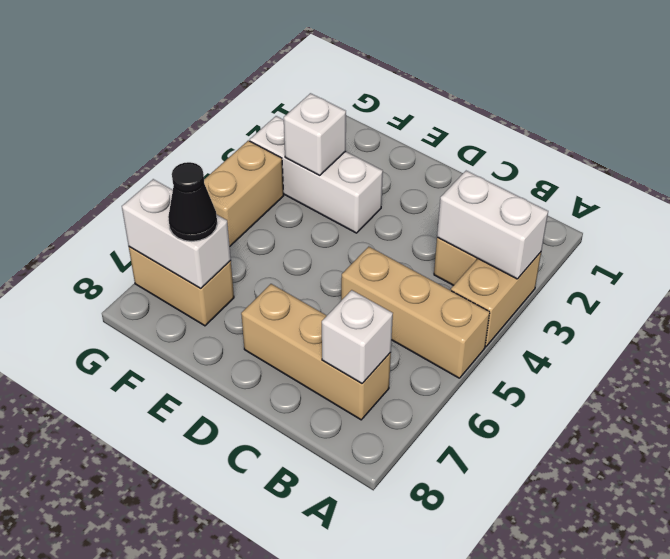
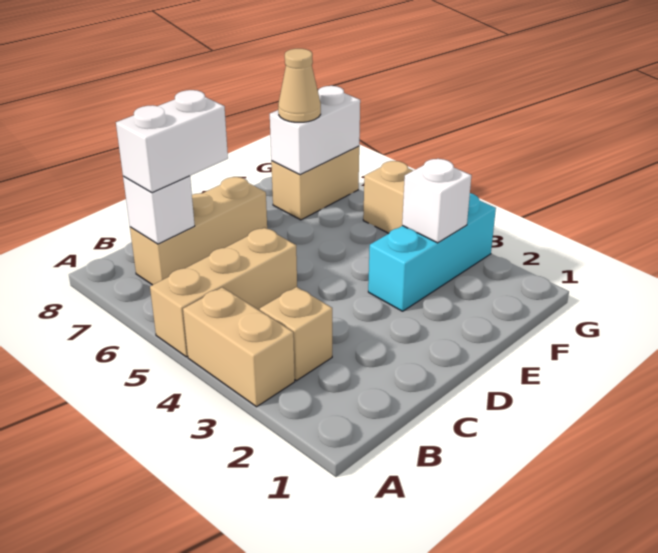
white brick A3:B3 level 2 -> white brick B7:C7 level 3
white brick E3:G3 level 1 -> cyan brick E3:G3 level 1
black cone F7 level 3 -> tan cone F7 level 3

